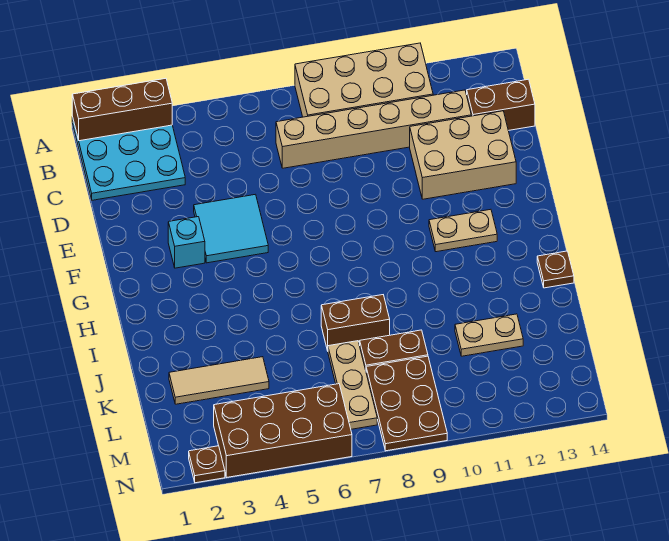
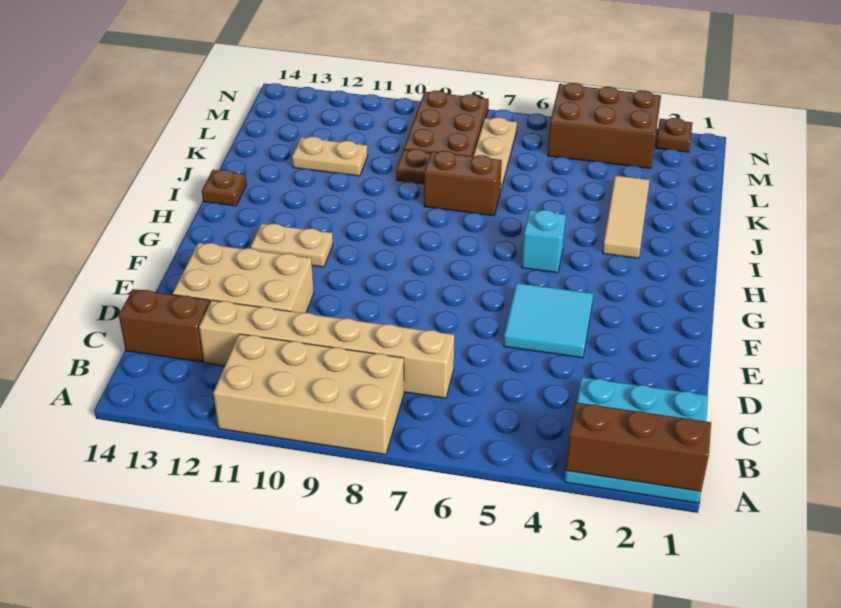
cyan brick F3 level 1 -> cyan brick H5 level 1
tan tile K2:K4 level 1 -> tan tile I3:K3 level 1
brown brick M3:N6 level 1 -> brown brick M3:N5 level 1

